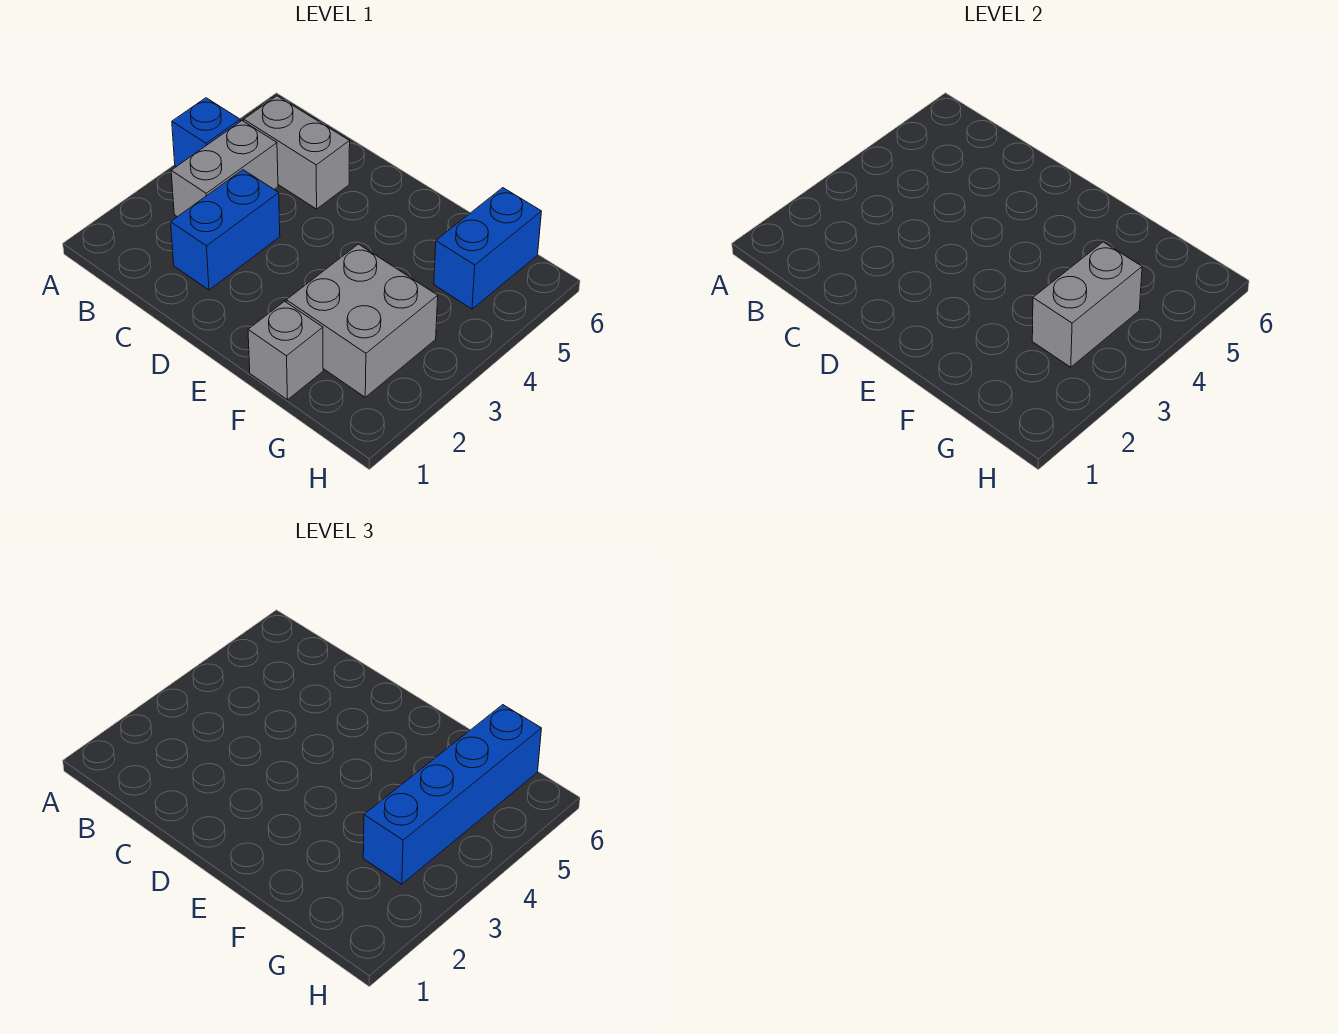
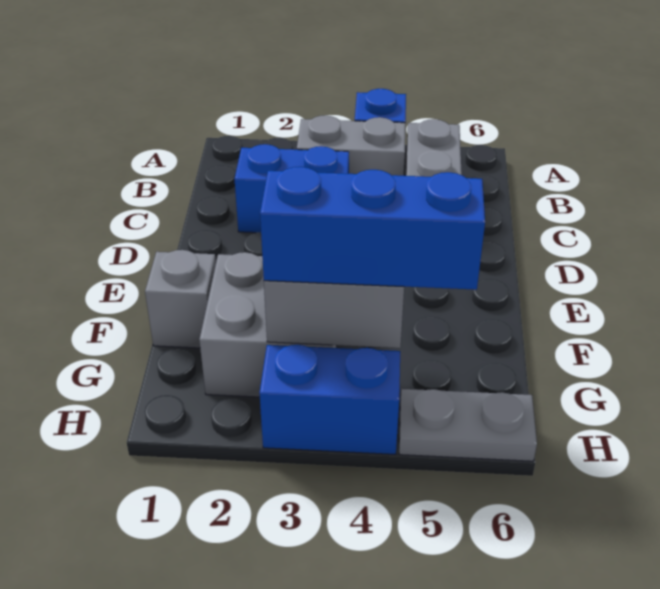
blue brick G3:G6 level 3 -> blue brick G3:G5 level 3
blue brick G5:G6 level 1 -> blue brick H3:H4 level 1
none -> grey plate H5:H6 level 1

